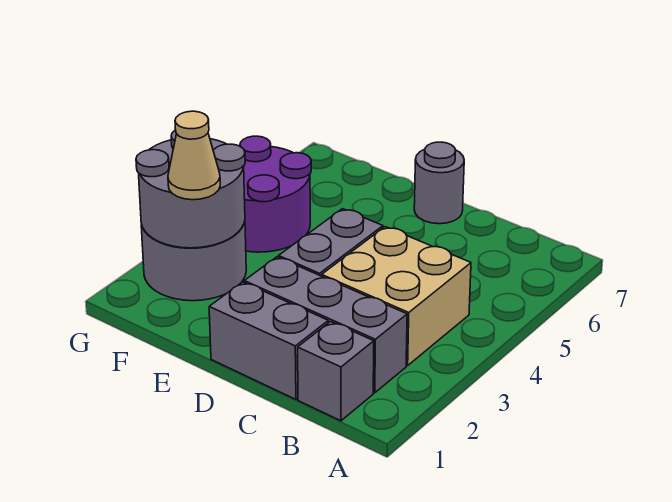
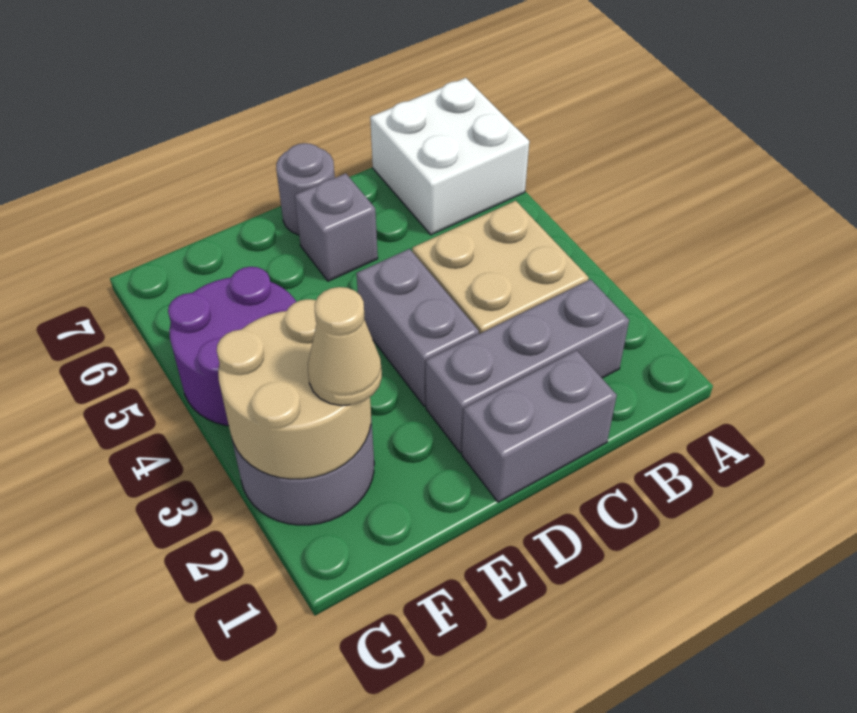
none -> white brick A6:B7 level 1
grey brick B1 level 1 -> grey brick D6 level 1
grey round brick F2:G3 level 2 -> tan round brick F2:G3 level 2

